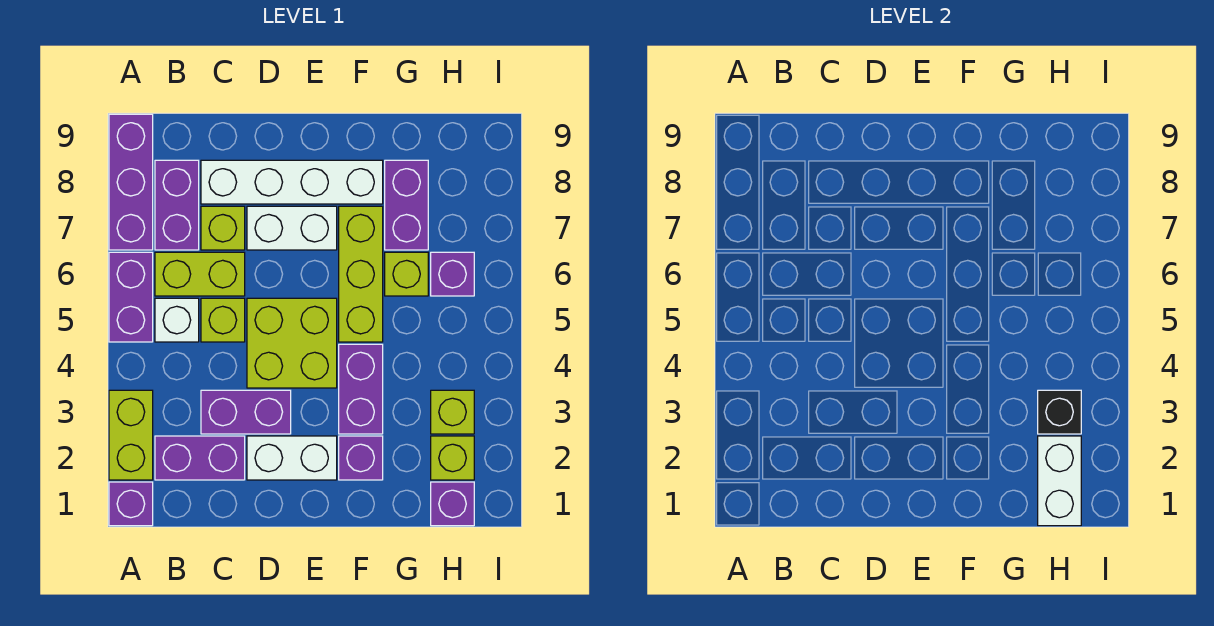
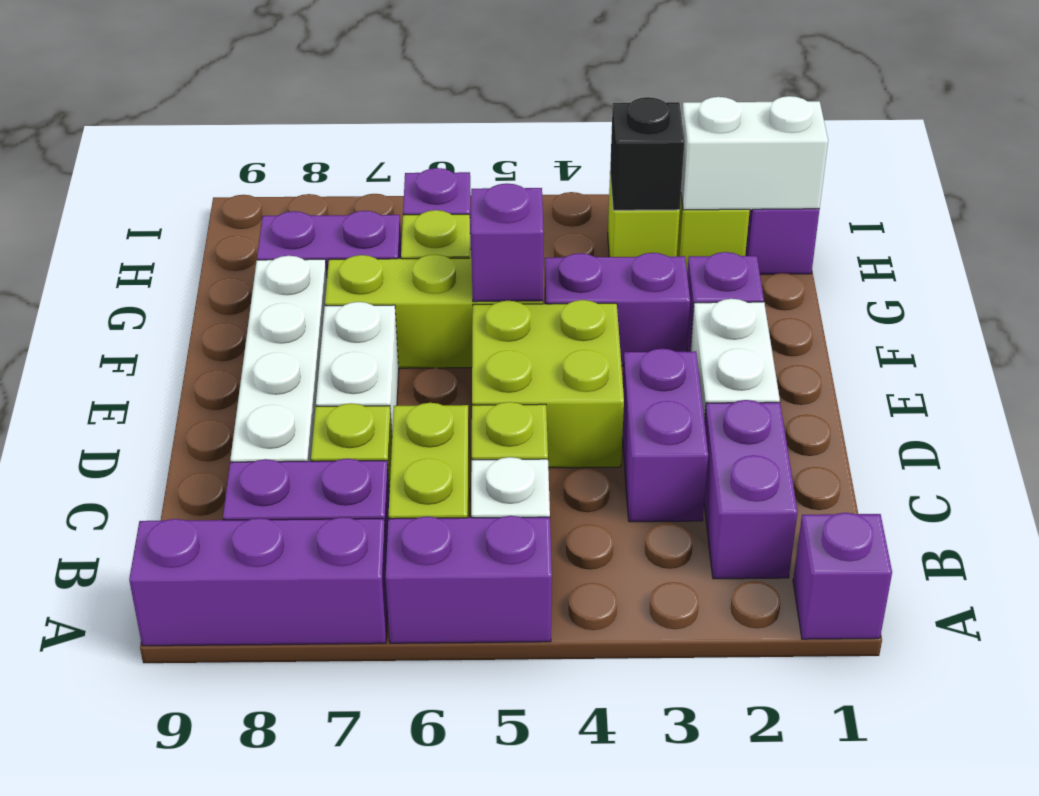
lime brick A2:A3 level 1 -> none
none -> purple brick F5 level 2

